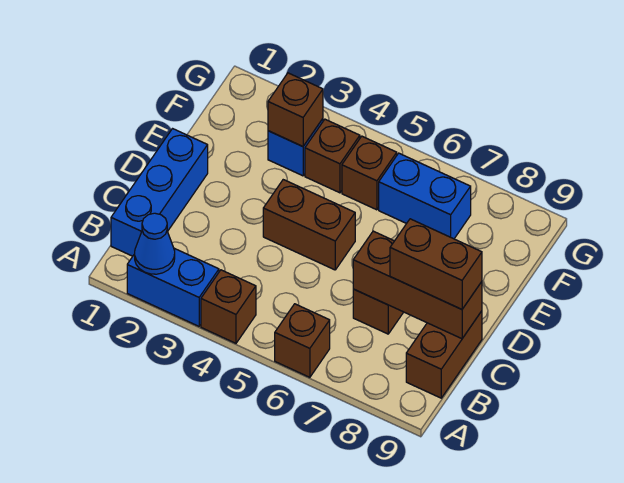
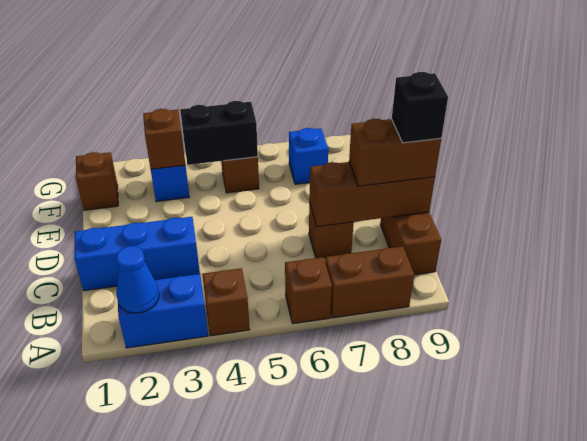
blue brick B1:D1 level 1 -> blue brick C1:C3 level 1
none -> black brick C9 level 4
brown brick D4:D5 level 1 -> brown brick A7:A8 level 1
brown brick F4 level 1 -> brown brick F1 level 1
none -> black brick F4:F5 level 2
blue brick F6:F7 level 1 -> blue brick F7 level 1

